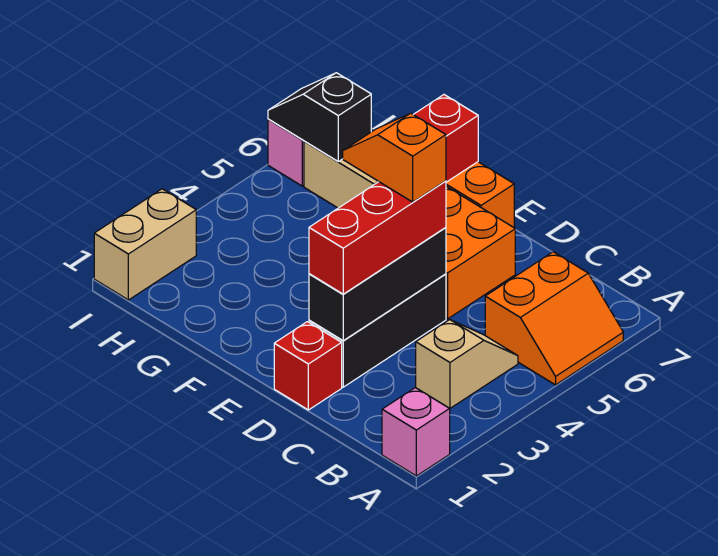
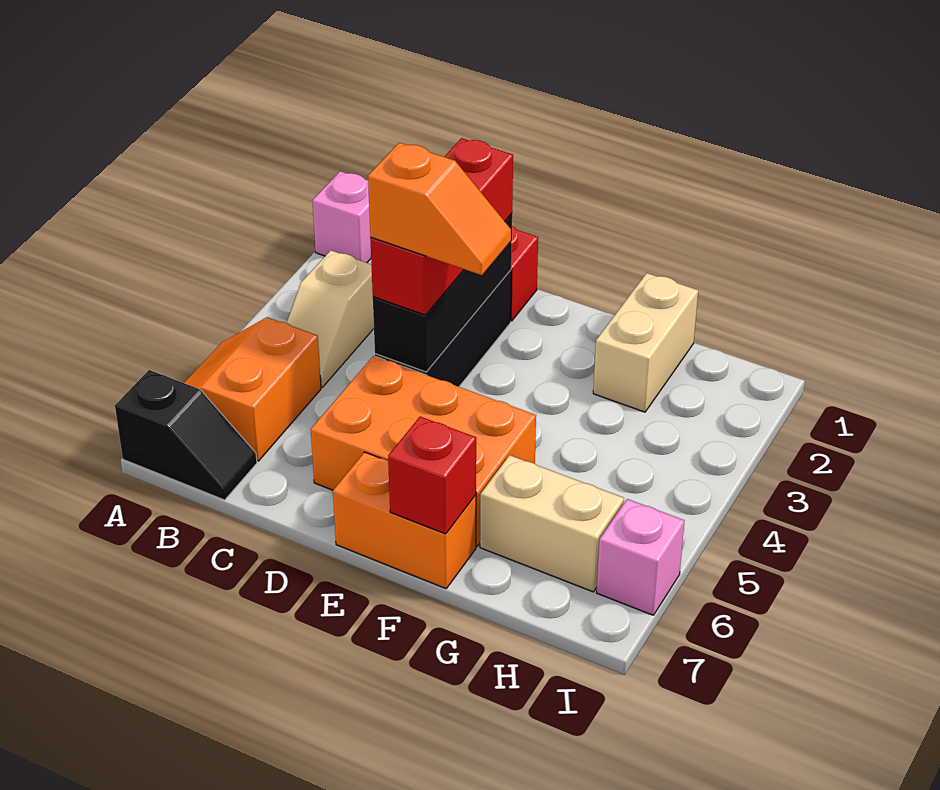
black slope H6:I6 level 2 top H -> black slope A7:B7 level 1 top A
tan brick I1:I2 level 1 -> tan brick G1:G2 level 1

